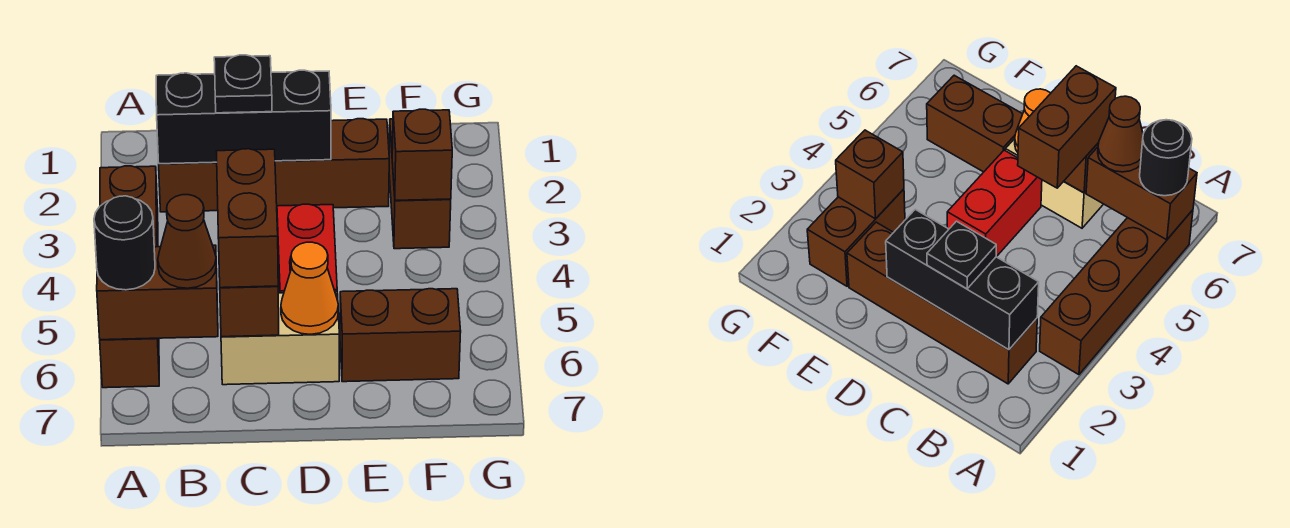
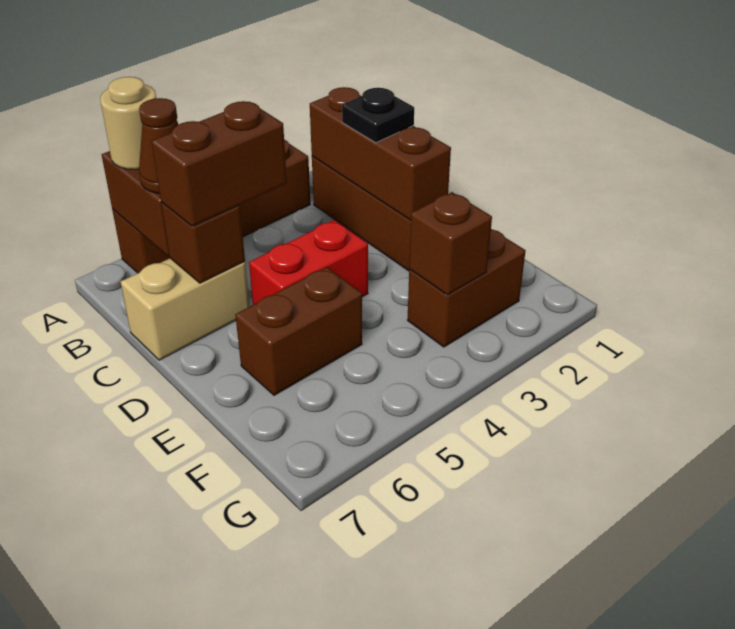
black round brick A6 level 3 -> tan round brick A6 level 3
black brick B2:D2 level 2 -> brown brick B2:D2 level 2
tan brick C6:D6 level 1 -> tan brick C6:C7 level 1
orange cone D6 level 2 -> none
brown brick E6:F6 level 1 -> brown brick E5:E6 level 1

